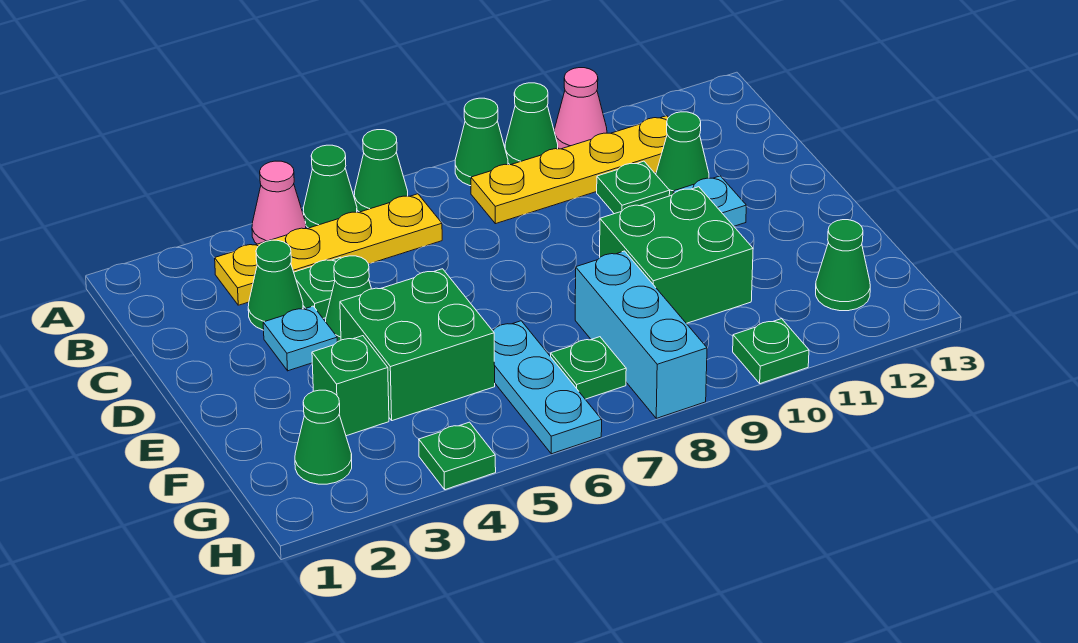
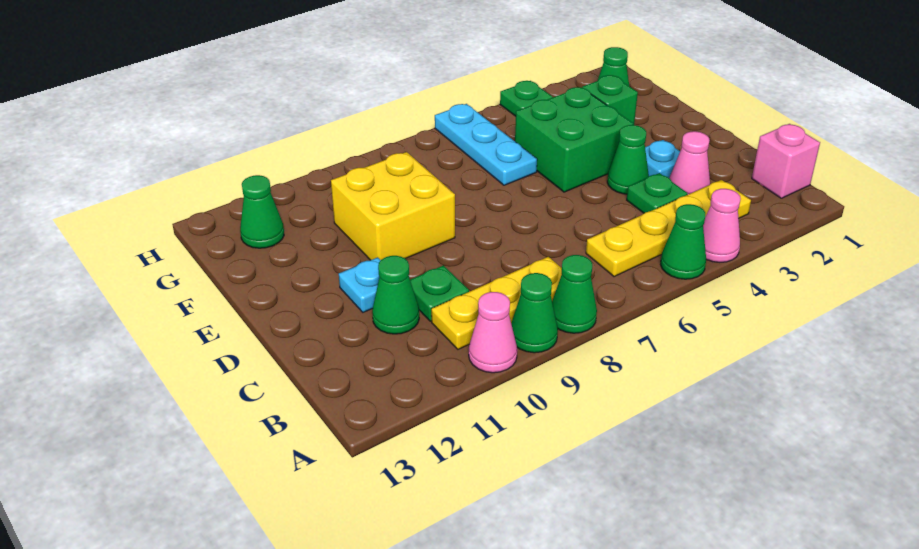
green cone A6 level 1 -> none
none -> pink brick B1 level 1
yellow plate B8:B11 level 1 -> yellow plate B8:B10 level 1
green cone C3 level 1 -> pink cone C3 level 1
green brick E9:F10 level 1 -> yellow brick E9:F10 level 1
cyan brick F8:H8 level 1 -> none
green plate G7 level 1 -> none
green plate H10 level 1 -> none

